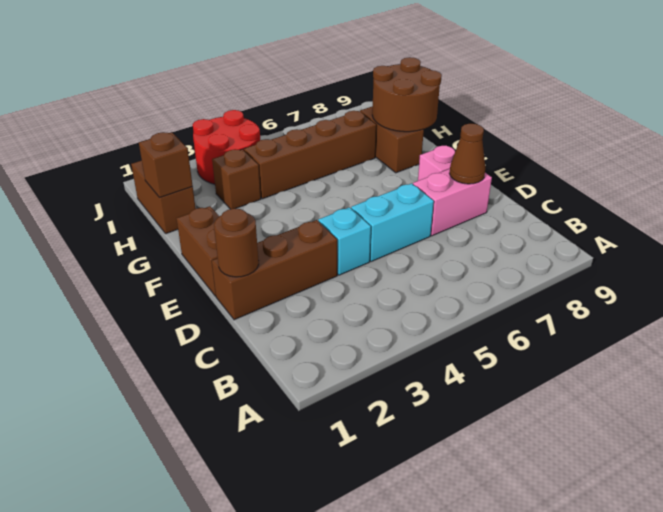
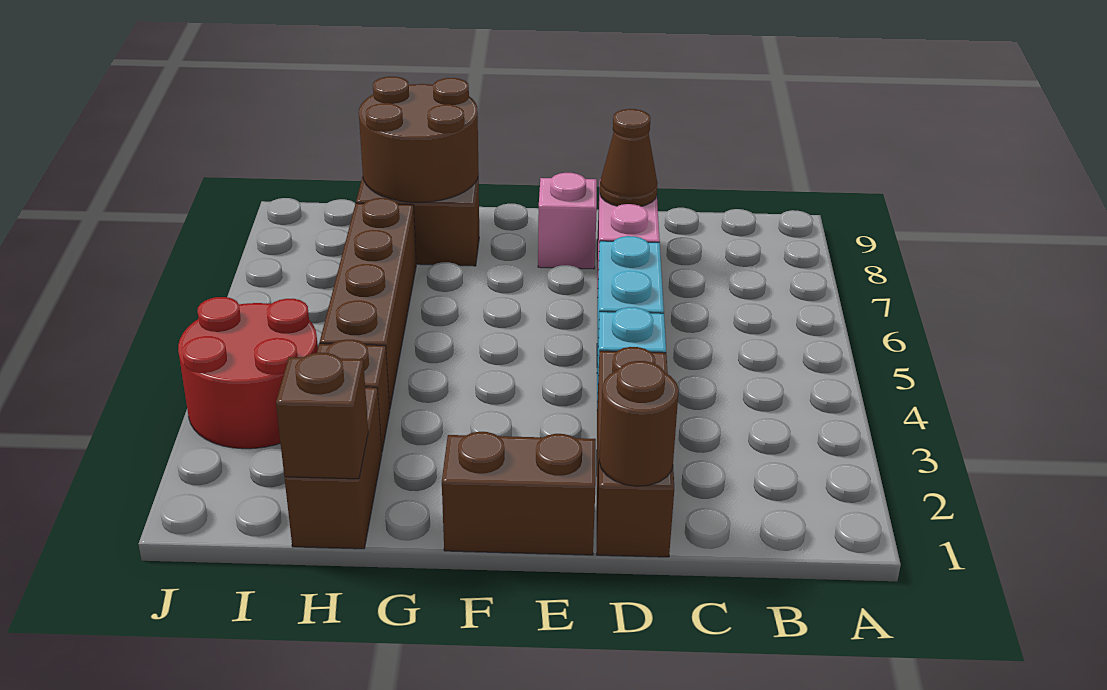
brown brick H1:I1 level 1 -> brown brick H1:H2 level 1

